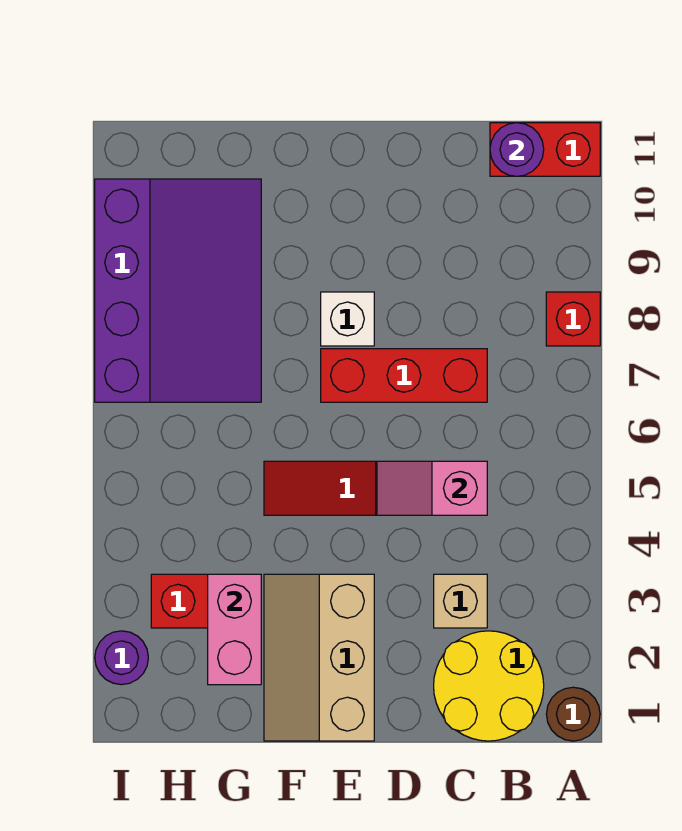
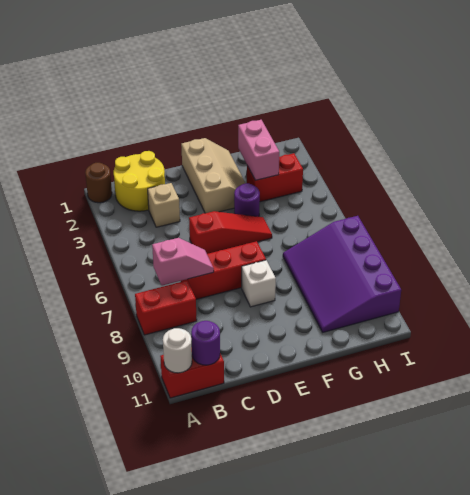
red brick A8 level 1 -> red brick A8:B8 level 1
none -> white round brick A11 level 2
pink slope C5:D5 level 2 top C -> pink slope B7:C7 level 2 top B
purple round brick I2 level 1 -> purple round brick F4 level 1

